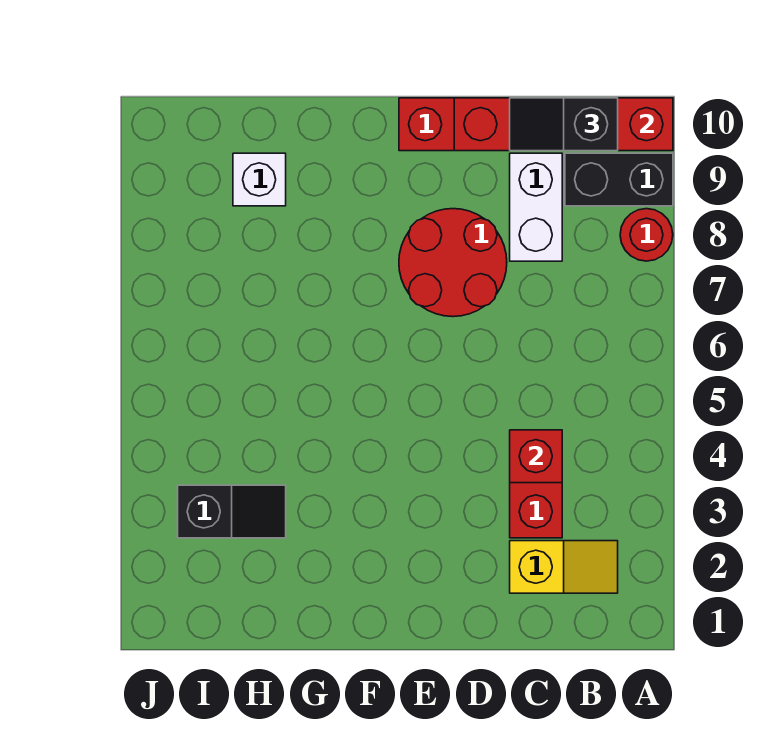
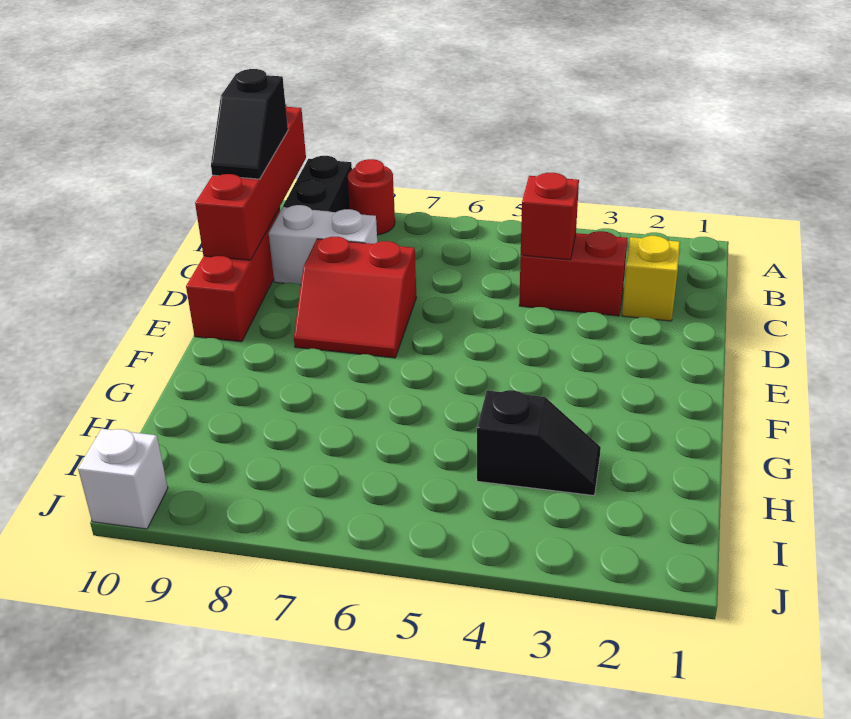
red round brick D7:E8 level 1 -> red slope D7:E8 level 1 top D
black slope H3:I3 level 1 top I -> black slope H3:H4 level 1 top 4
white brick H9 level 1 -> white brick J10 level 1

